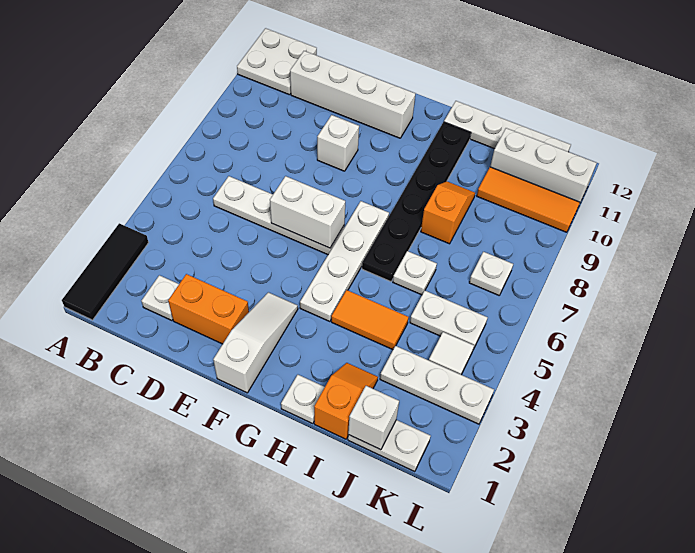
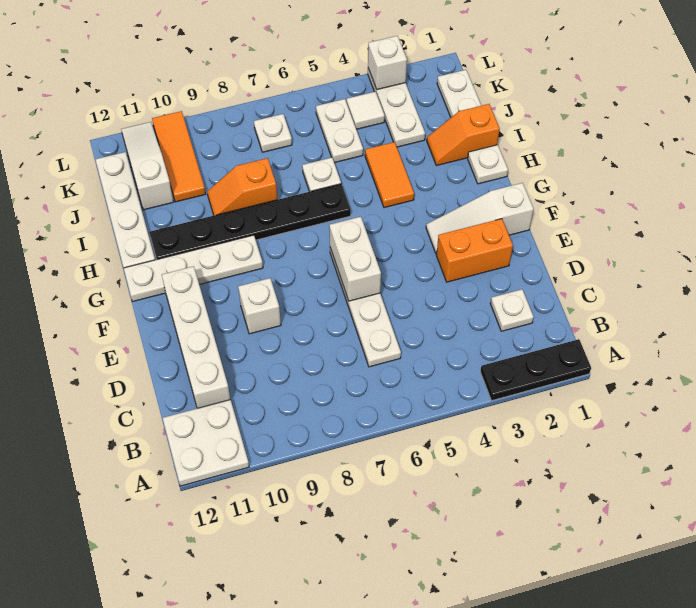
black tile A1:A3 level 1 -> black plate A1:A3 level 1
orange brick D2:E2 level 1 -> orange brick E2:E3 level 1
white plate G4:G7 level 1 -> white plate G9:G12 level 1
white brick J1 level 2 -> white brick L3 level 2
white brick J11:L11 level 1 -> white slope J11:L11 level 1 top J

